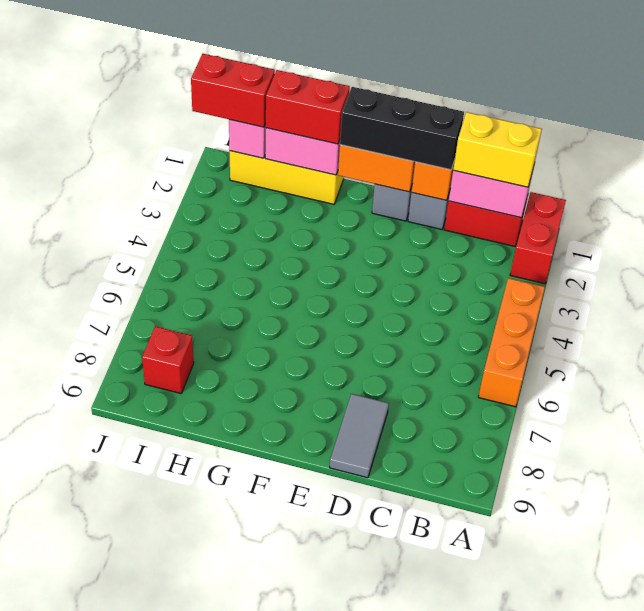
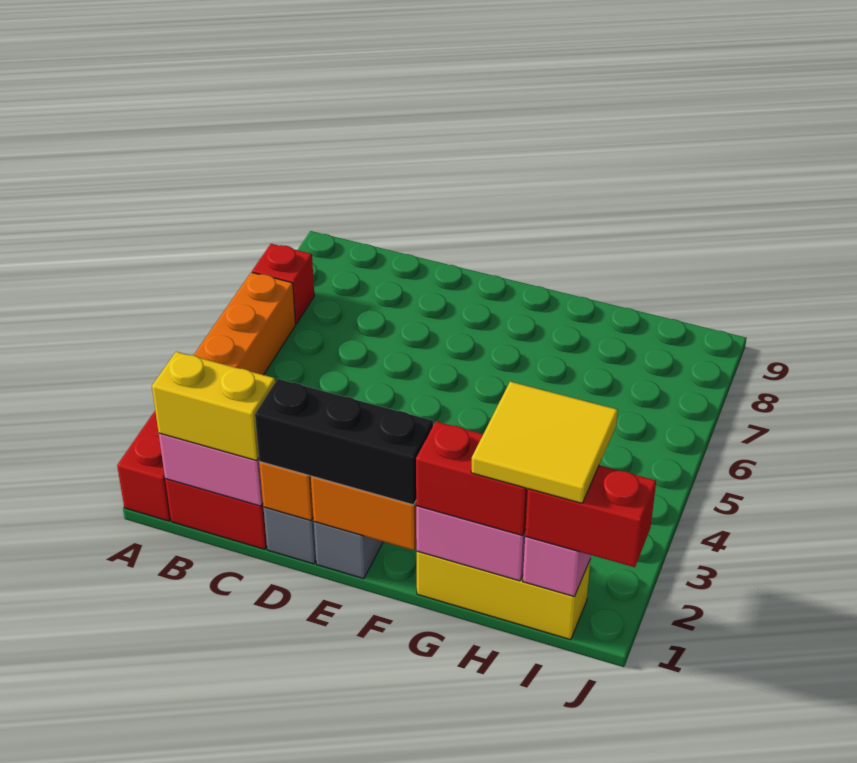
grey tile D8:D9 level 1 -> none
none -> yellow tile H1:I2 level 4
red brick I8 level 1 -> red brick A7 level 1

